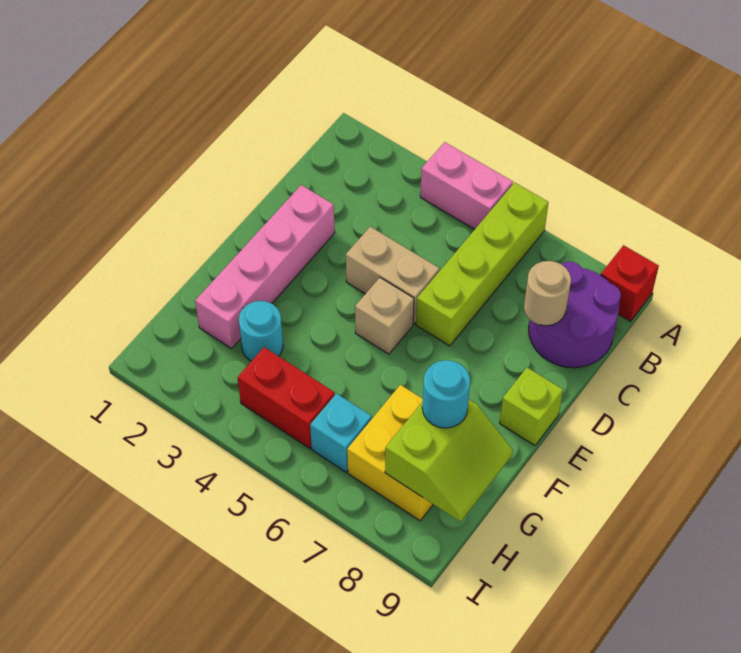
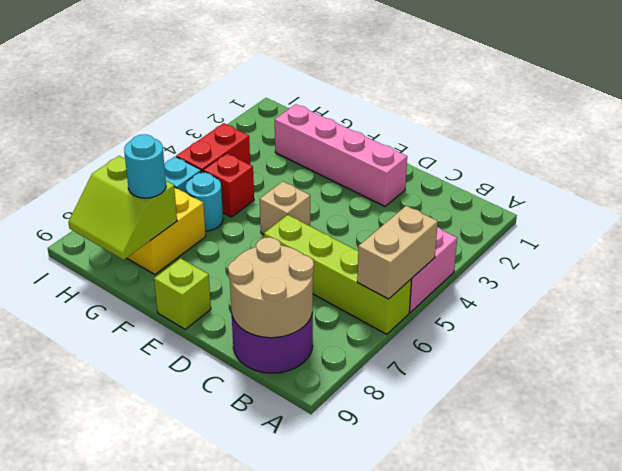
red brick A9 level 1 -> red brick G5 level 1
tan round brick C8 level 2 -> tan round brick B8:C9 level 2
tan brick D4:D5 level 1 -> tan brick A5:A6 level 2
cyan round brick G3 level 1 -> cyan round brick G6 level 1

